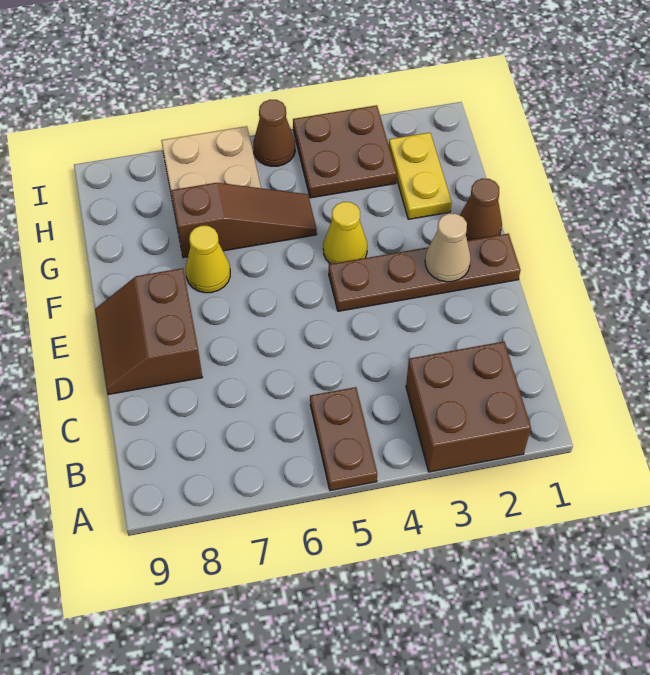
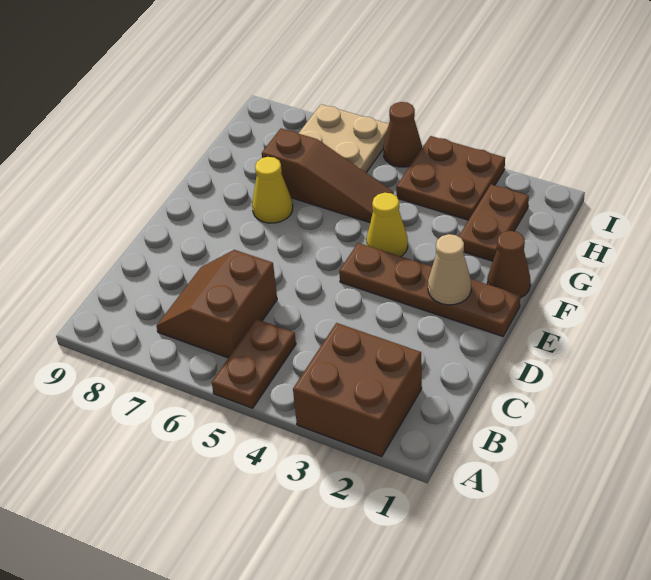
brown slope D8:E9 level 1 top 8 -> brown slope B6:C7 level 1 top 6
yellow plate G2:H2 level 1 -> brown plate G2:H2 level 1

